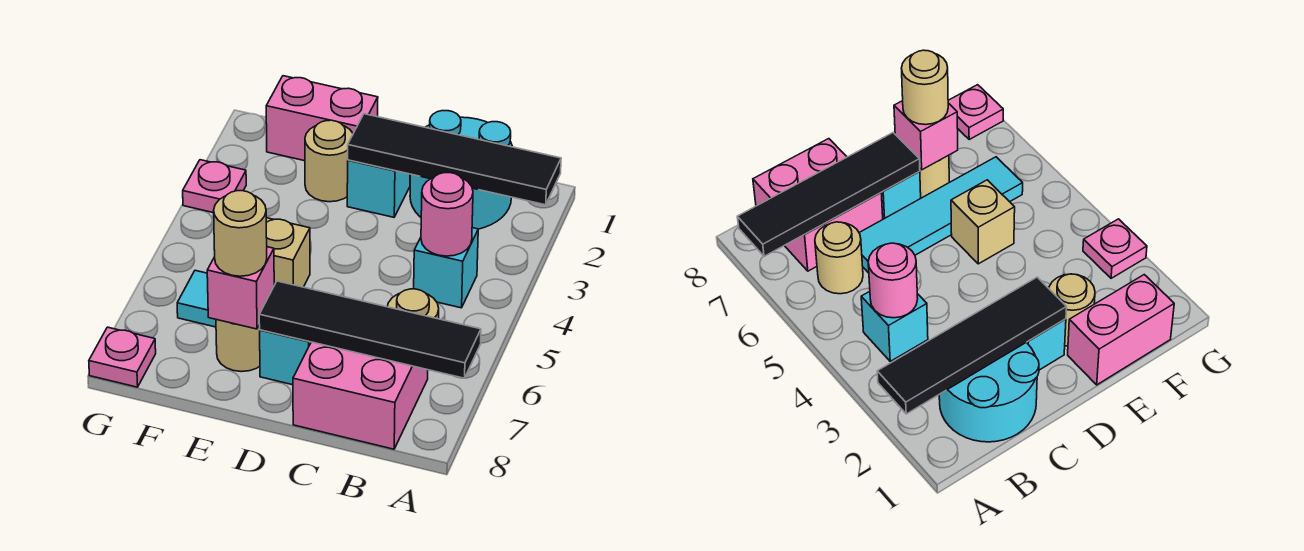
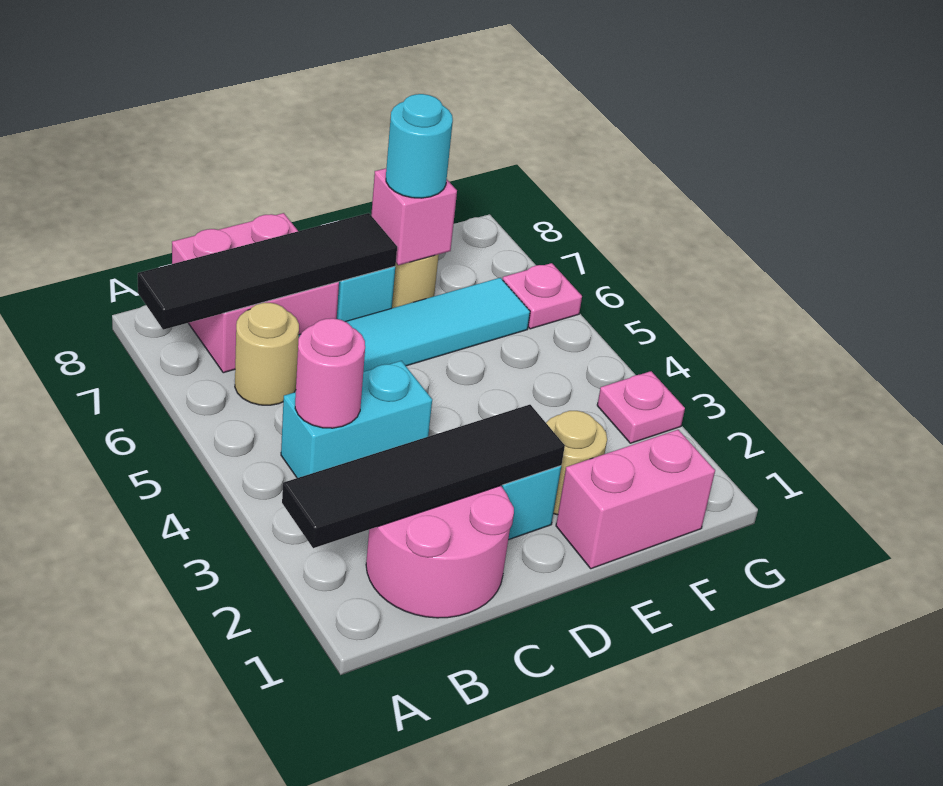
cyan round brick B1:C2 level 1 -> pink round brick B1:C2 level 1
cyan brick B4 level 1 -> cyan brick B4:C4 level 1
tan brick E5 level 1 -> none
tan round brick E7 level 3 -> cyan round brick E7 level 3
pink plate G8 level 1 -> pink plate G6 level 1

